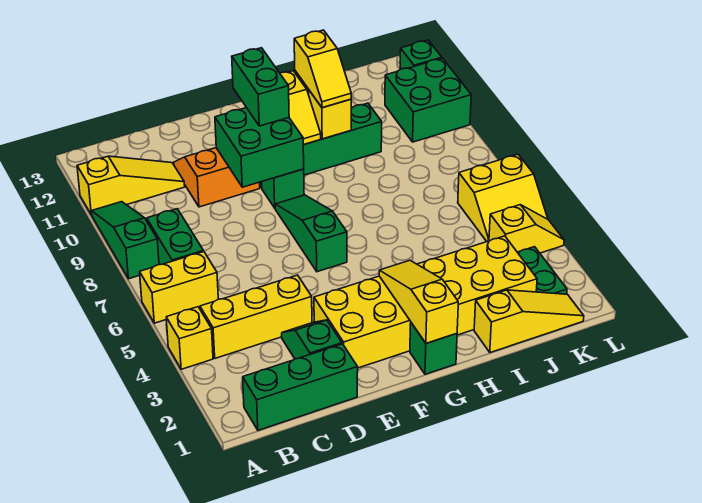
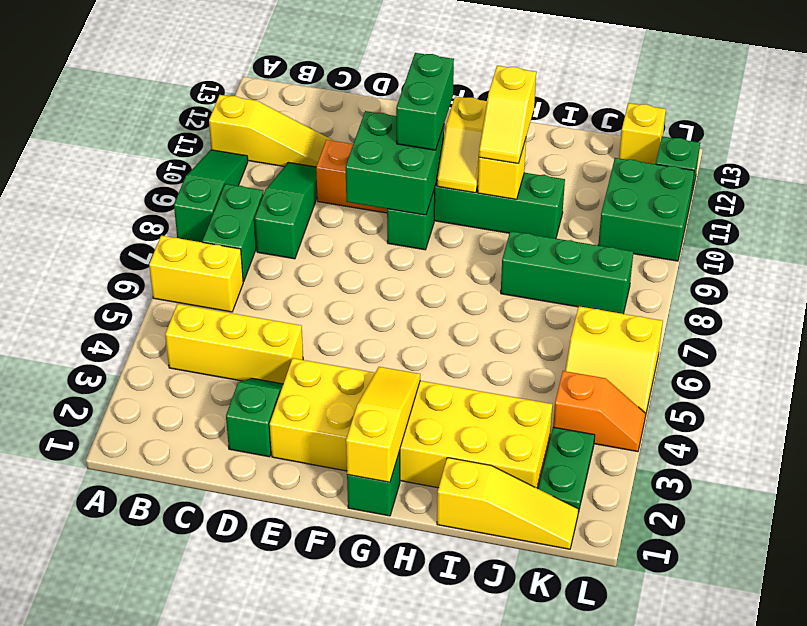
yellow brick A4 level 1 -> yellow brick K13 level 1
green brick B1:D1 level 1 -> green brick I8:K8 level 1
green slope F6:F8 level 1 top 6 -> green slope C8:C10 level 1 top 8
yellow slope K4:L4 level 1 top K -> orange slope K4:L4 level 1 top K

